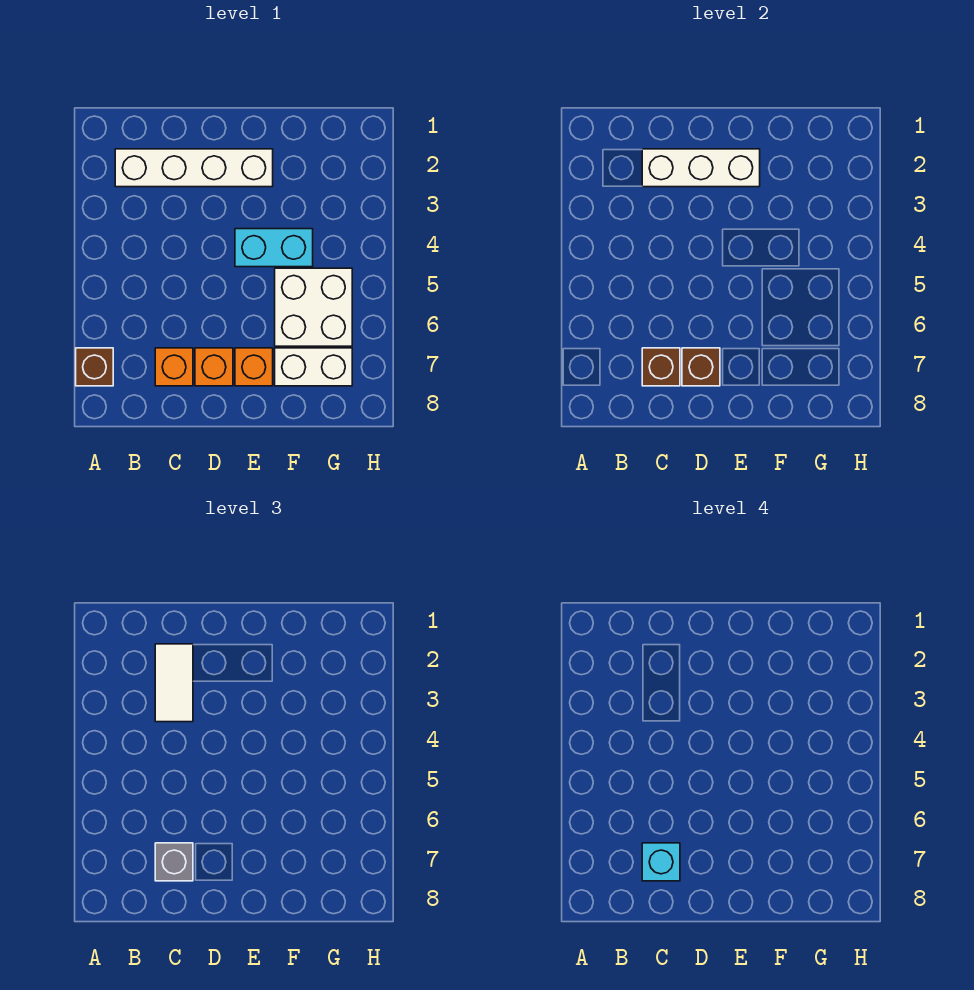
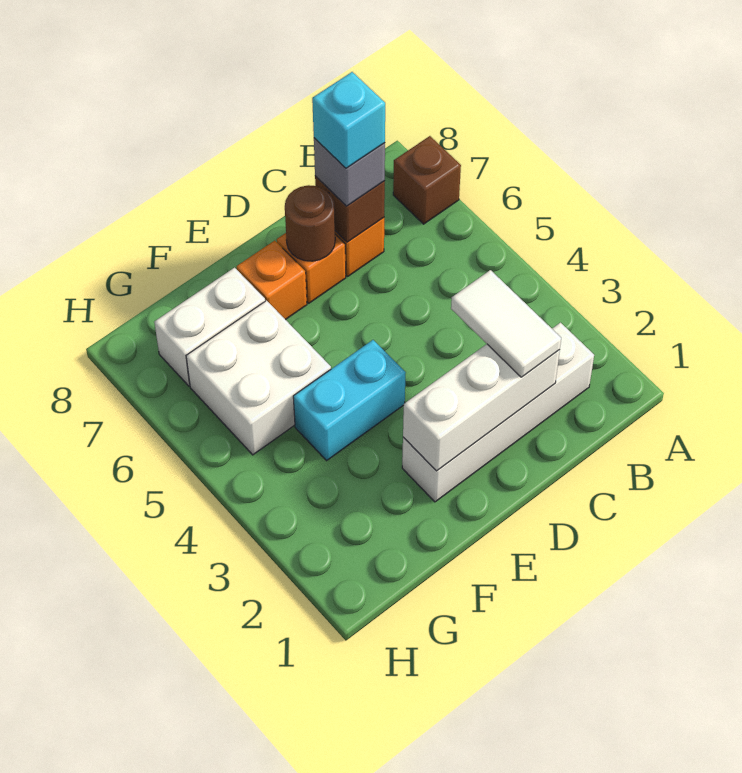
brown brick D7 level 2 -> brown round brick D7 level 2

